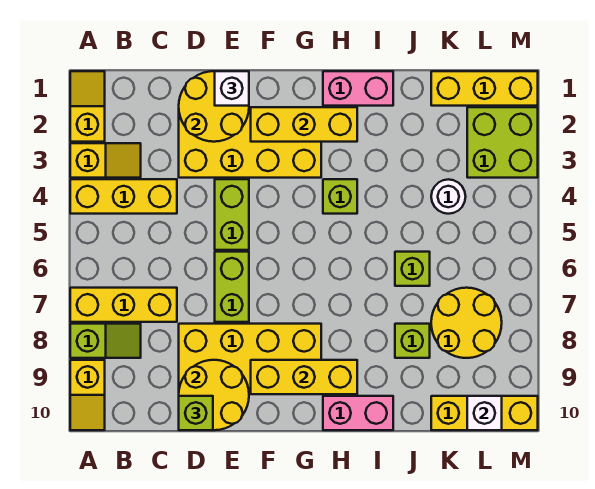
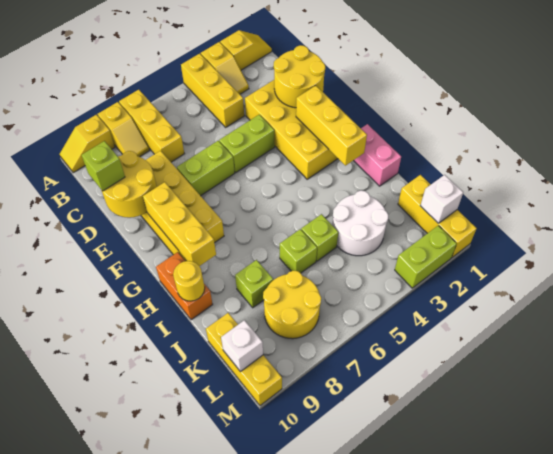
lime slope A8:B8 level 1 top A -> yellow slope A8:B8 level 1 top A
white brick E1 level 3 -> white brick L1 level 2
lime brick H4 level 1 -> lime brick J5 level 1
pink brick H10:I10 level 1 -> orange brick H10:I10 level 1
none -> yellow round brick I10 level 2
white round brick K4 level 1 -> white round brick J3:K4 level 1
lime brick L2:M3 level 1 -> lime brick M2:M3 level 1

